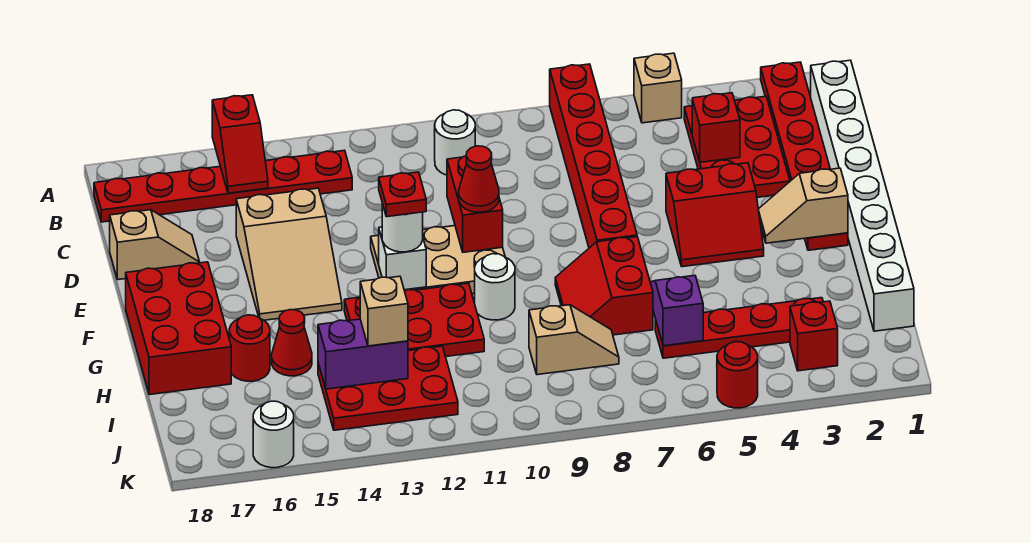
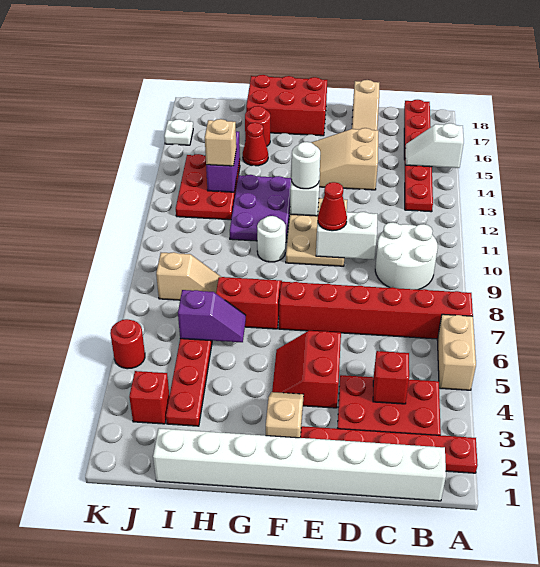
tan brick A5 level 1 -> tan brick A5:A6 level 1
red slope A15:B15 level 2 top A -> white slope A15:B15 level 2 top A
white round brick B10 level 1 -> white round brick B9:C10 level 1
red brick D10:E10 level 2 -> white brick D10:E10 level 2
red plate F12 level 4 -> none
red plate G11:H13 level 1 -> purple plate G11:H13 level 1
tan slope I8:I9 level 1 top 9 -> tan slope I8:J8 level 1 top J
white round brick K16 level 1 -> white plate K16 level 1

